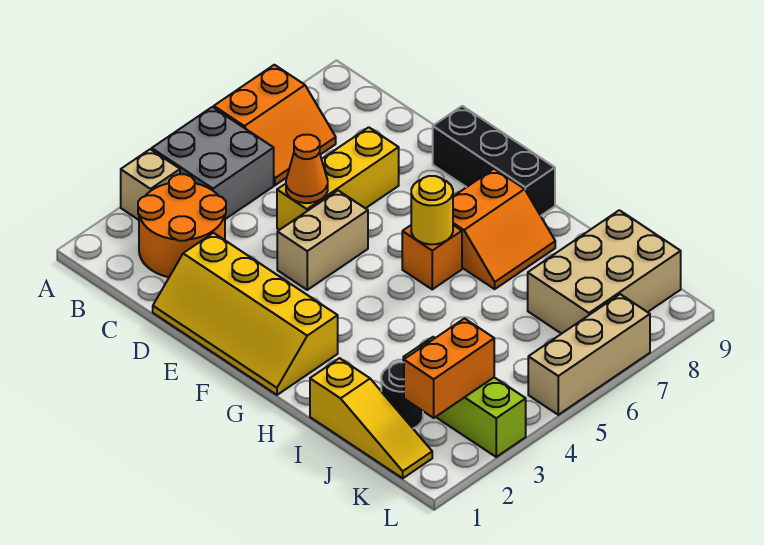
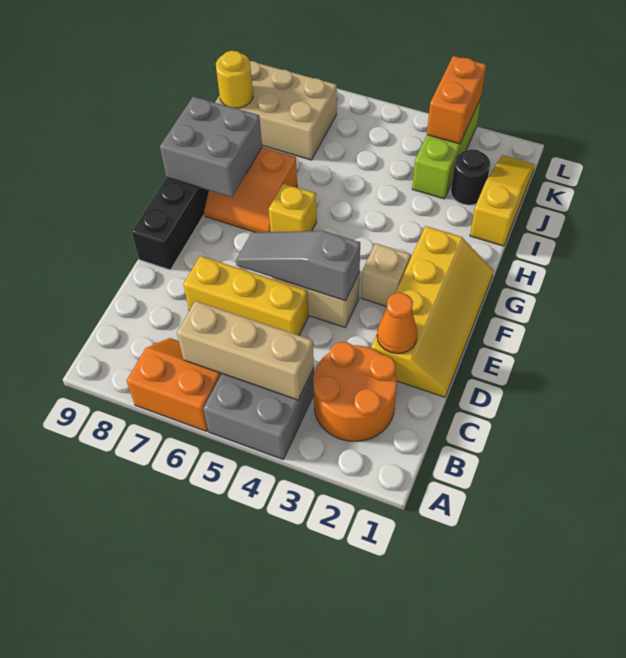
tan brick A3 level 1 -> tan brick F3 level 1
orange cone D5 level 2 -> orange cone D2 level 2
none -> grey slope E4:E6 level 2 top 4
orange brick G6 level 1 -> yellow brick G6 level 1
yellow round brick G6 level 2 -> yellow round brick J9 level 2
orange slope G7:H8 level 1 top G -> orange slope G7:H8 level 1 top H
none -> grey brick G8:H9 level 2
orange brick K2:K3 level 2 -> orange brick K3:L3 level 2
tan brick L5:L7 level 1 -> tan brick B4:B6 level 2

